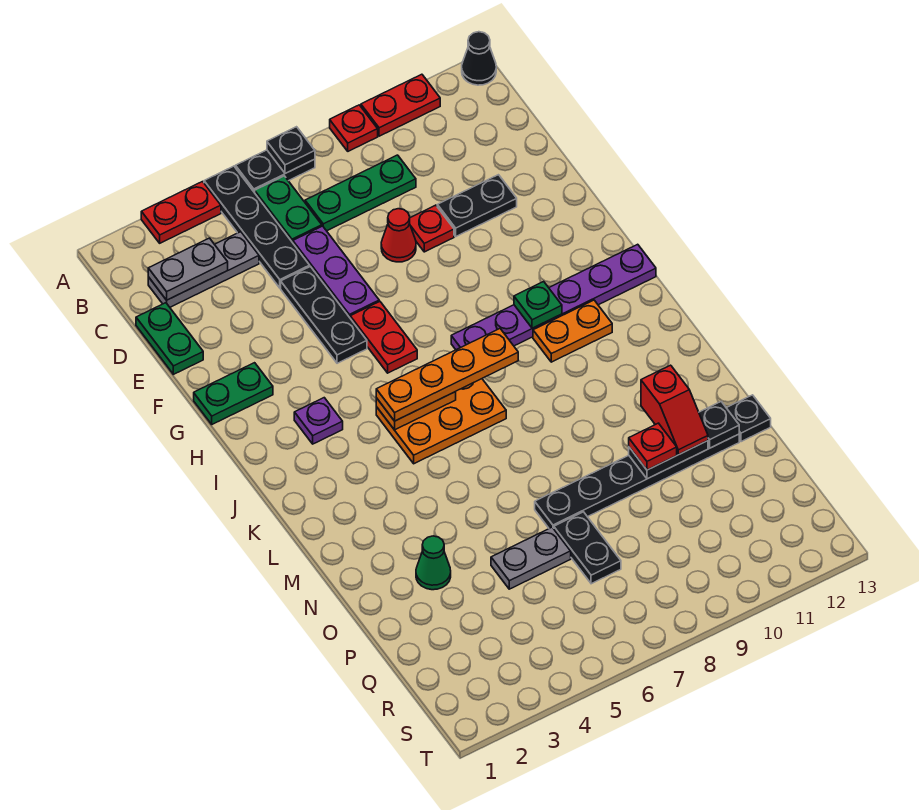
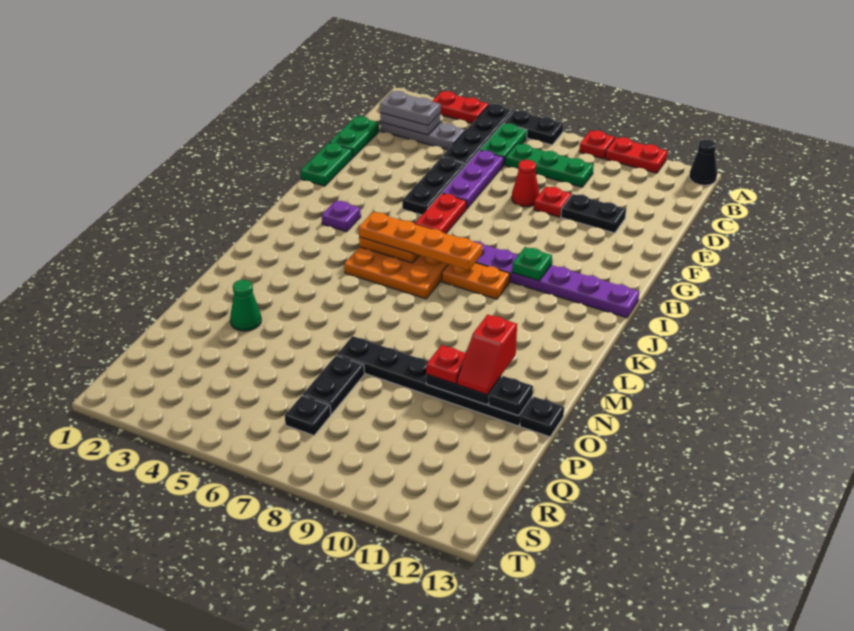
black plate A7 level 2 -> black plate R7 level 1
green plate G1:G2 level 1 -> green plate F1:G1 level 1
orange plate J10:J11 level 1 -> orange plate J8:J9 level 1
grey plate P5:P6 level 1 -> grey plate C2:C3 level 3

